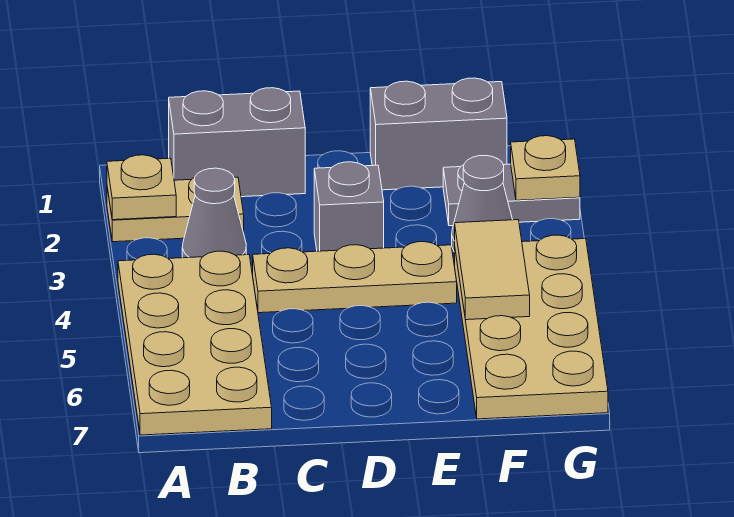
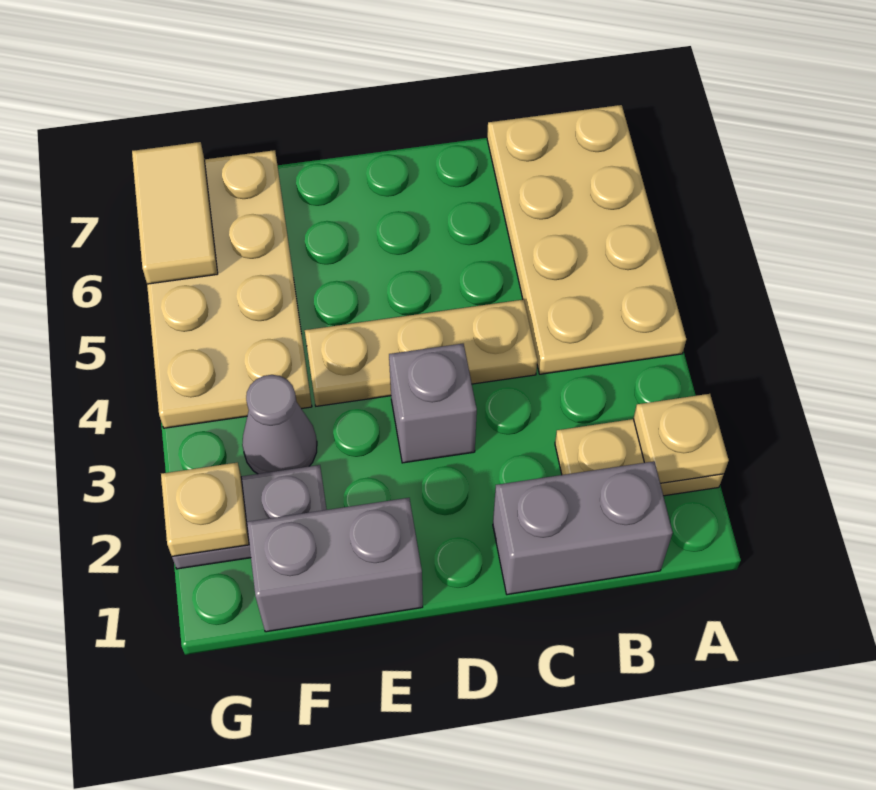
grey cone B3 level 1 -> none
tan tile F4:F5 level 2 -> tan tile G6:G7 level 2

